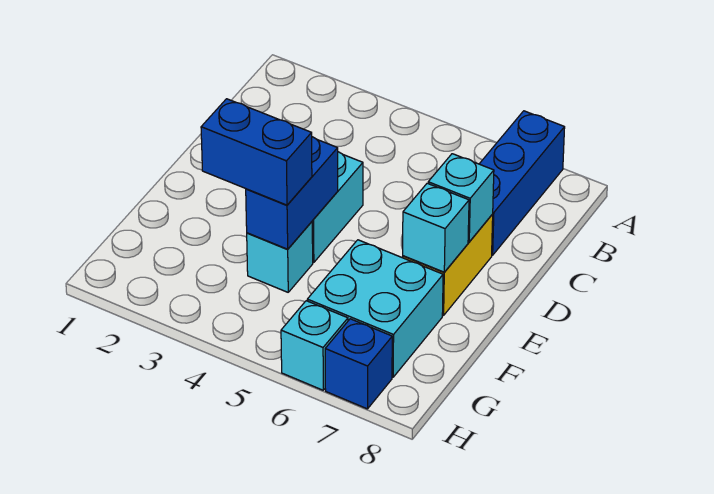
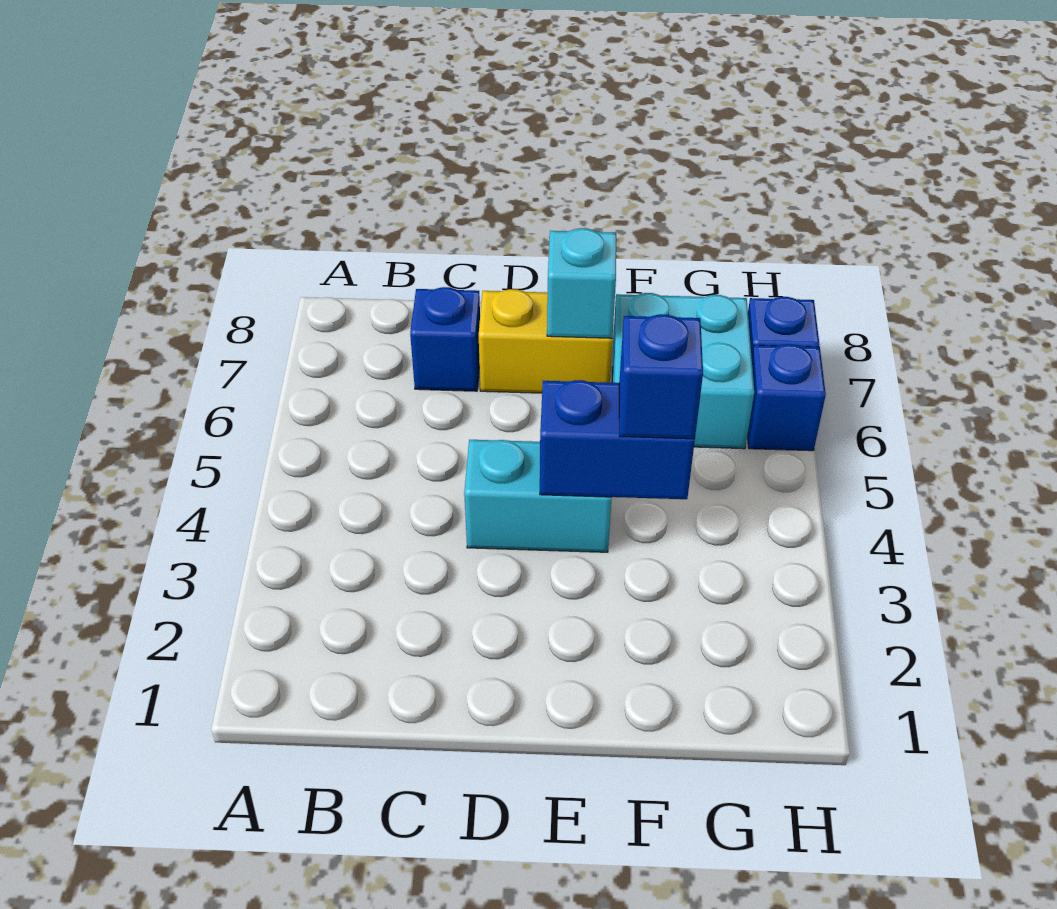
blue brick A7:C7 level 1 -> blue brick C7 level 1
cyan brick D7 level 2 -> none
blue brick F3:F4 level 3 -> blue brick F4 level 3
cyan brick F4 level 1 -> none
cyan brick H6 level 1 -> blue brick H6 level 1

